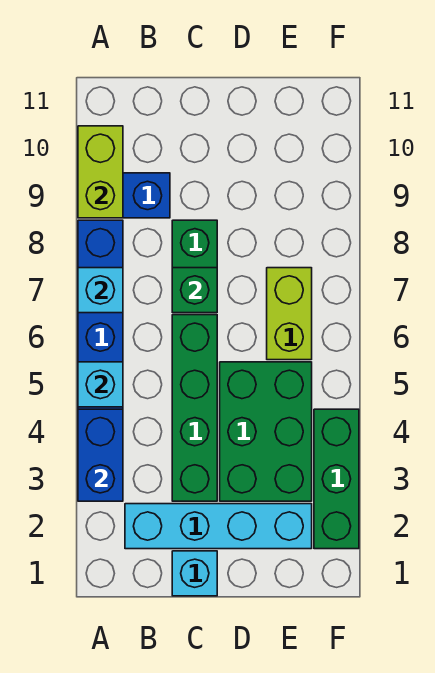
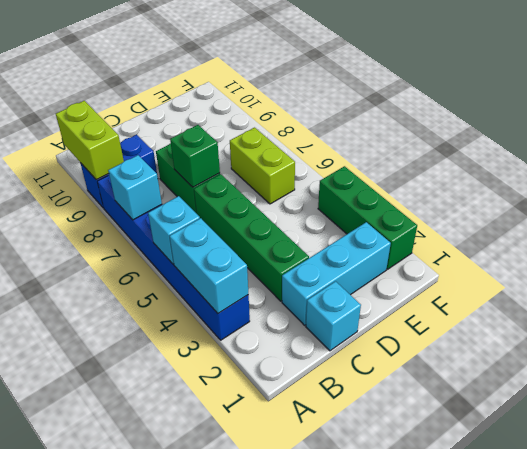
blue brick A3:A4 level 2 -> cyan brick A3:A4 level 2
cyan brick B2:E2 level 1 -> cyan brick C2:E2 level 1
green brick D3:E5 level 1 -> none

